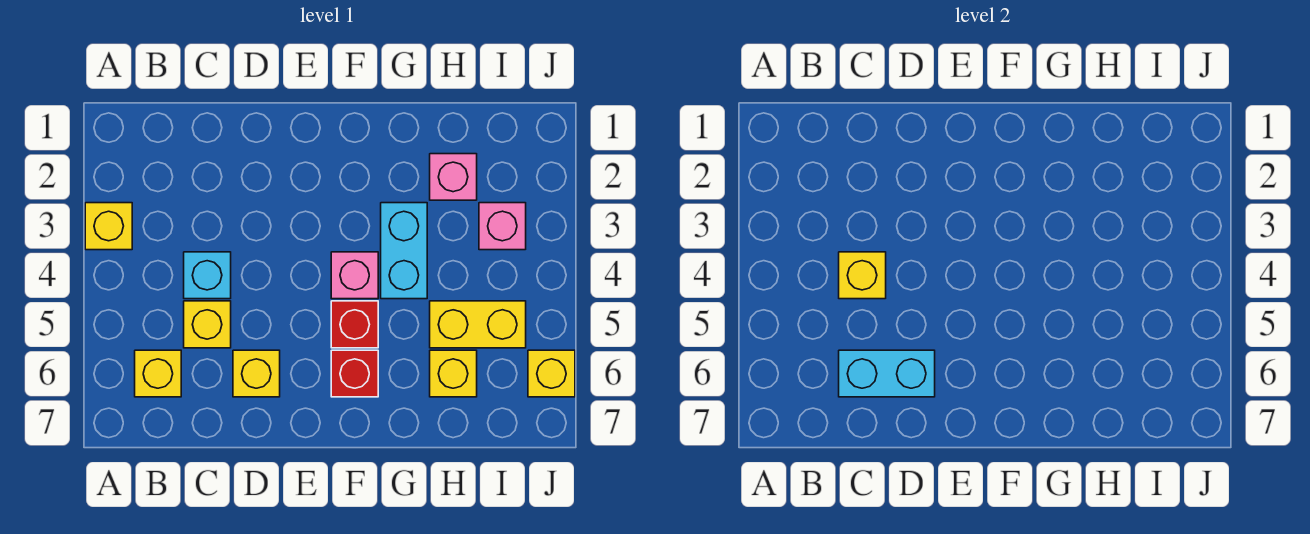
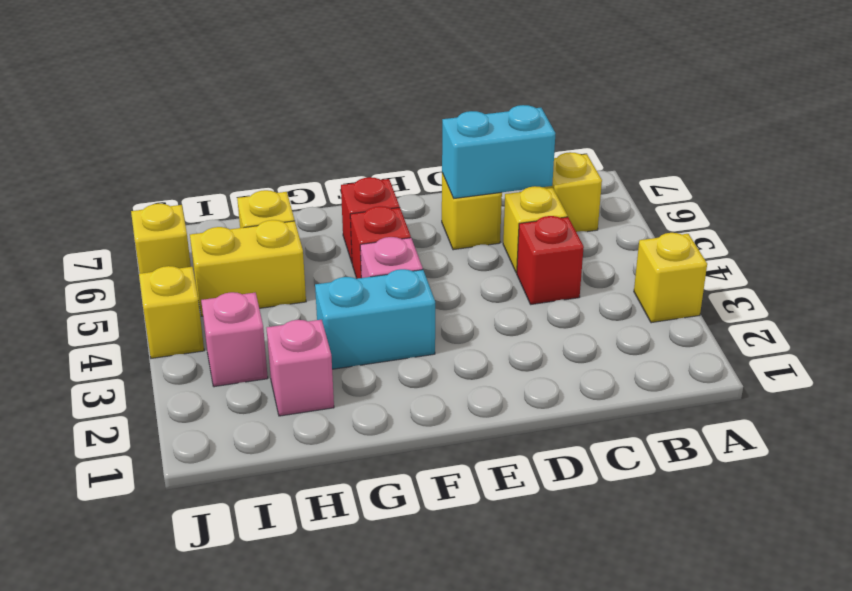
cyan brick C4 level 1 -> red brick C4 level 1
yellow brick C4 level 2 -> yellow brick J4 level 1
cyan brick G3:G4 level 1 -> cyan brick F3:G3 level 1

